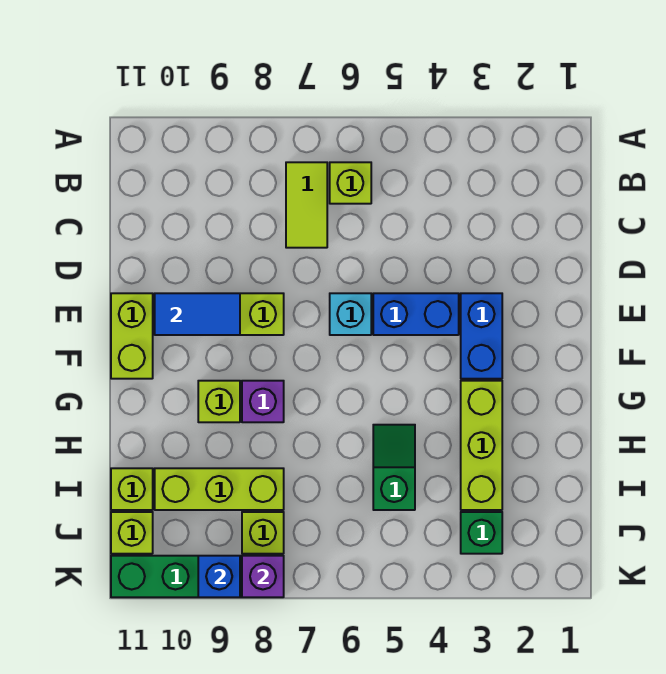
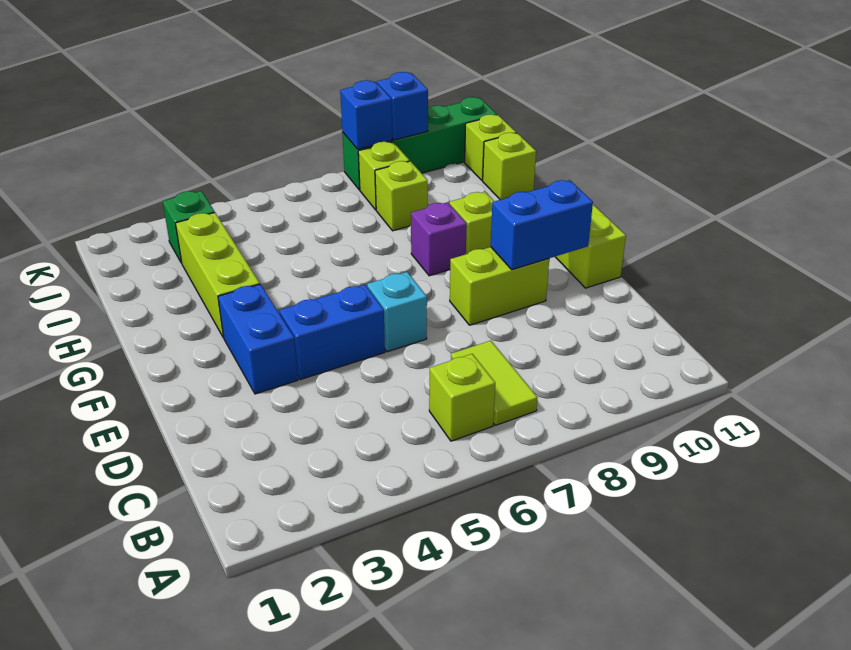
blue tile E9:E10 level 2 -> blue brick E9:E10 level 2
green slope H5:I5 level 1 top I -> none
lime brick I8:I10 level 1 -> lime brick I8 level 1
purple brick K8 level 2 -> blue brick K8 level 2

